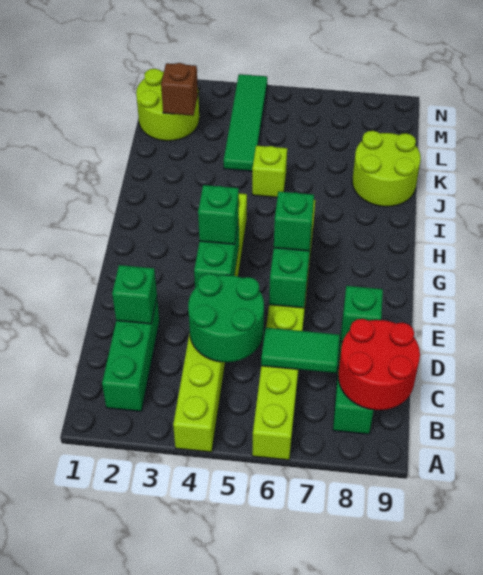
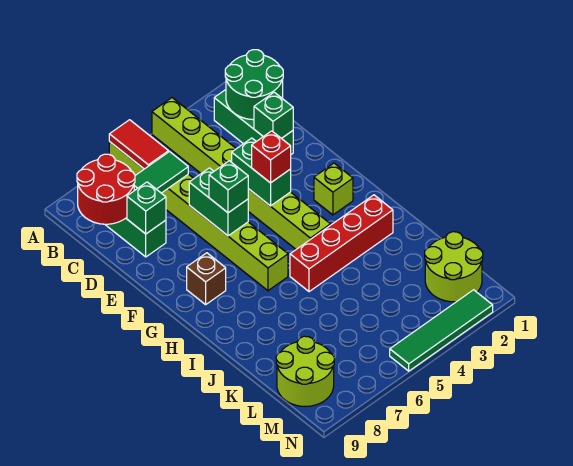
none -> red tile A6:B6 level 2
green round brick C4:D5 level 2 -> green round brick B1:C2 level 2
green brick F4 level 3 -> red brick F4 level 3
none -> red brick I2:I5 level 1
lime brick J5 level 1 -> lime brick G2 level 1
lime round brick J8:K9 level 1 -> lime round brick L8:M9 level 1
green tile K4:N4 level 1 -> green tile N2:N5 level 1
brown brick L2 level 2 -> brown brick G8 level 1

